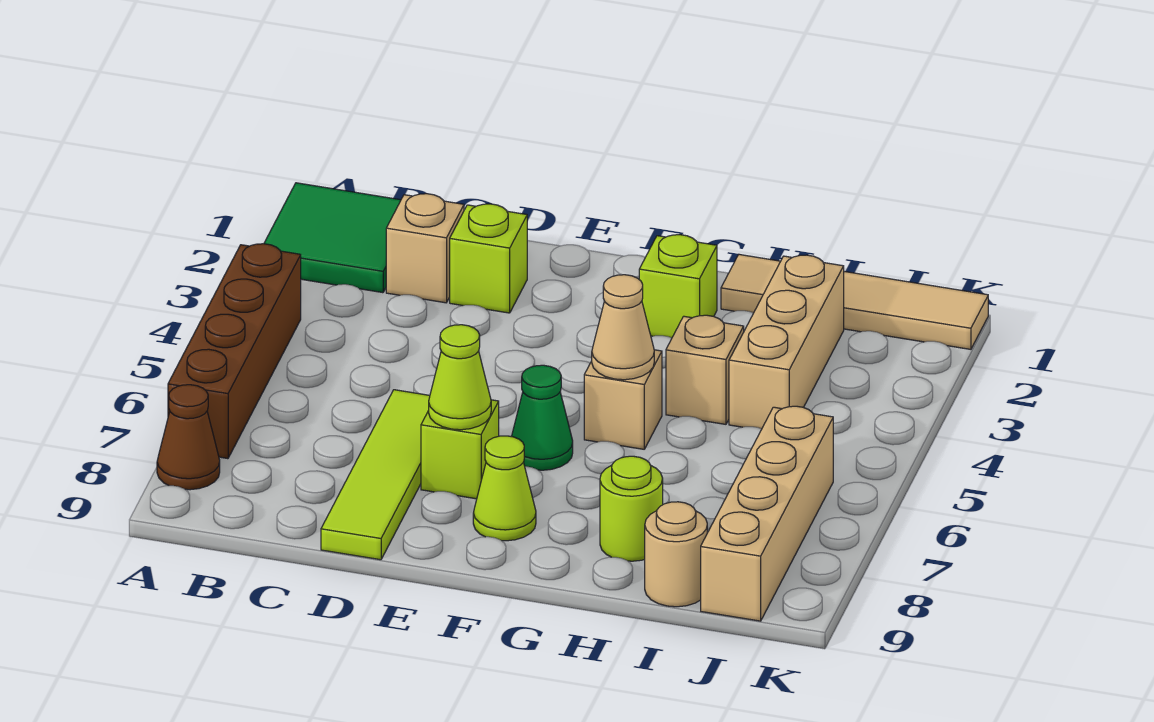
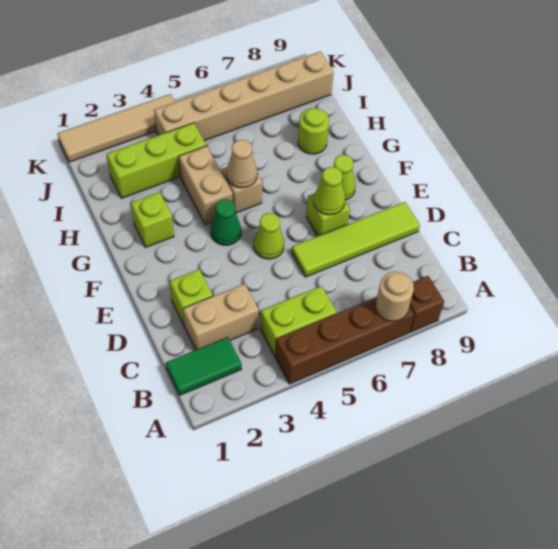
green tile A1:B2 level 1 -> green tile B1:B2 level 1
brown cone A8 level 1 -> brown brick A8 level 1
none -> lime brick B4:B5 level 1
tan brick C2 level 1 -> tan brick C2:C3 level 1
none -> lime cone E5 level 1
green cone F6 level 1 -> green cone F4 level 1
tan tile H1:K1 level 1 -> tan tile K1:K4 level 1
tan brick H4 level 1 -> tan brick G4:H4 level 1
tan brick I2:I4 level 1 -> lime brick I2:I4 level 1
tan round brick I9 level 1 -> tan round brick A7 level 2
tan brick J6:J9 level 1 -> tan brick J4:J9 level 1

